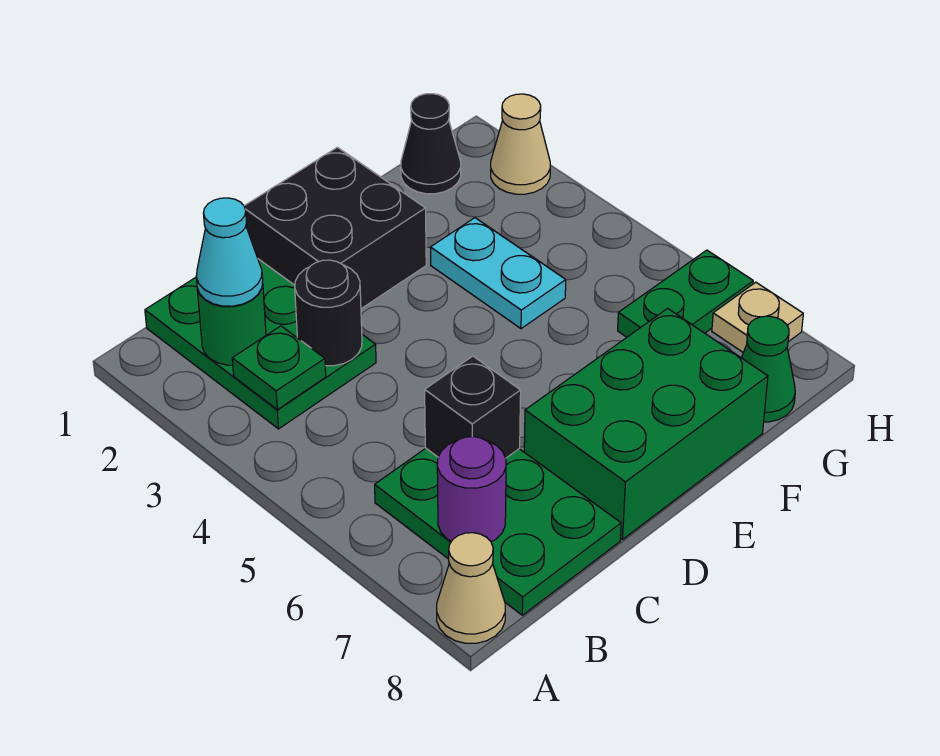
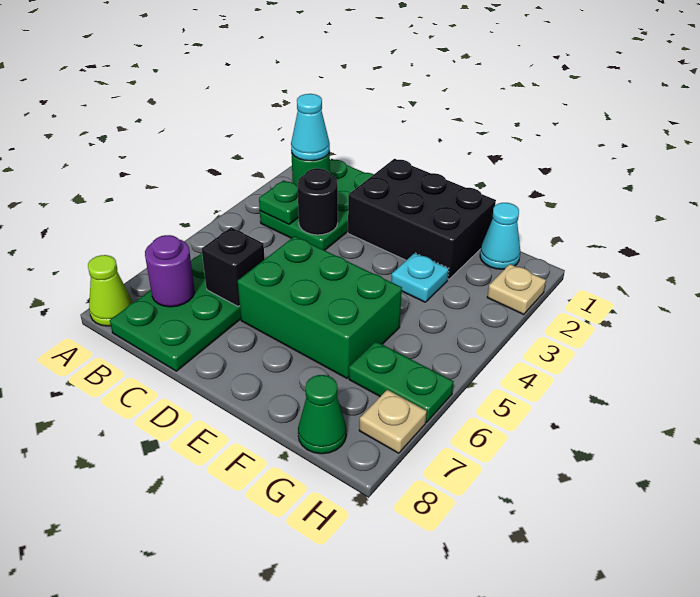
tan cone A8 level 1 -> lime cone A8 level 1
black brick D1:E2 level 1 -> black brick D1:F2 level 1
green brick D7:F8 level 1 -> green brick D5:F6 level 1
cyan plate F3:F4 level 1 -> cyan plate F3 level 1
black cone G1 level 1 -> cyan cone G1 level 1
tan cone H2 level 1 -> tan plate H2 level 1

